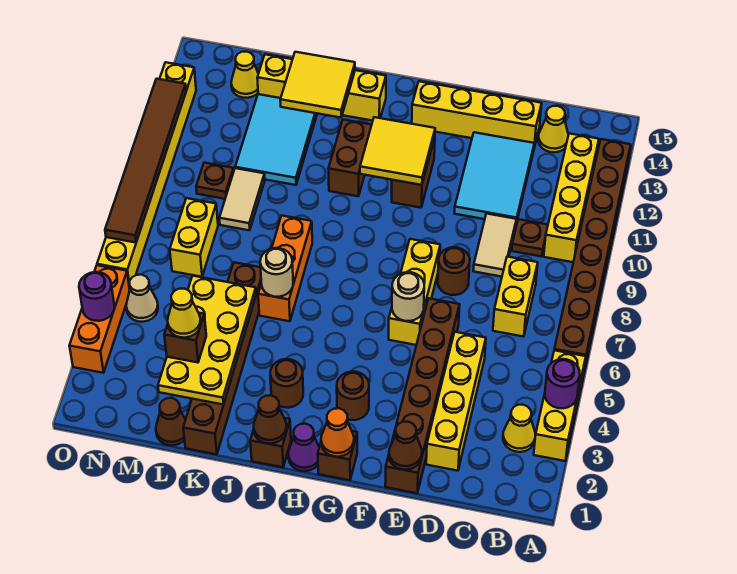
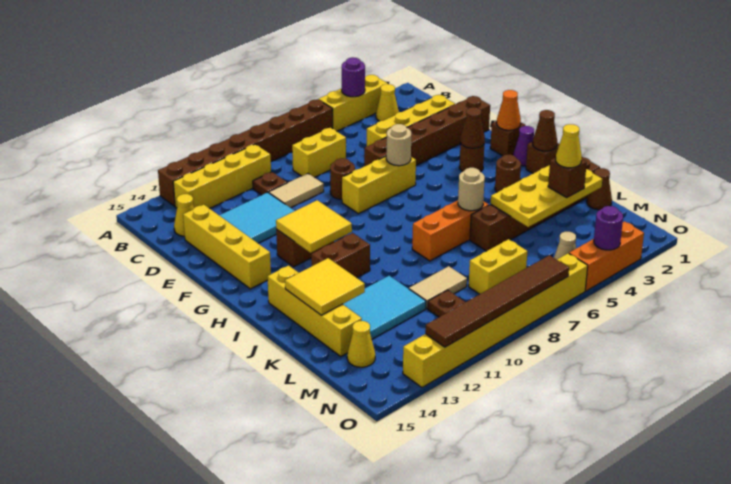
brown cone E1 level 2 -> brown cone G3 level 2

